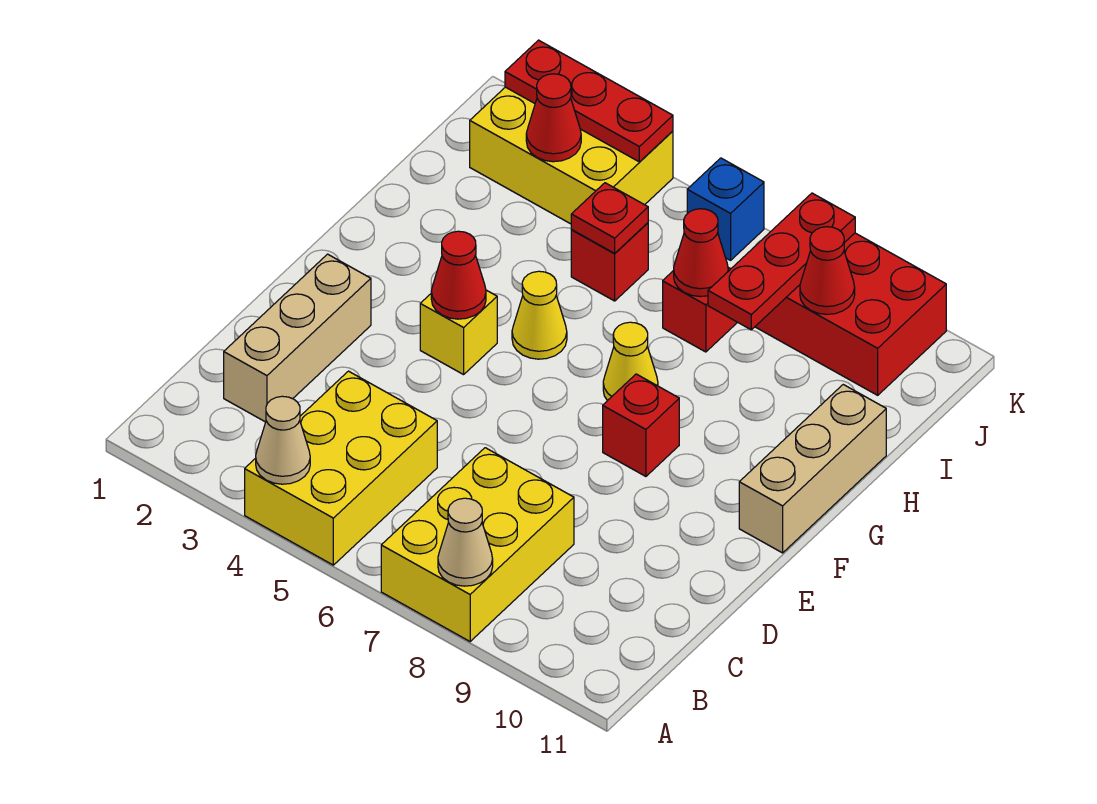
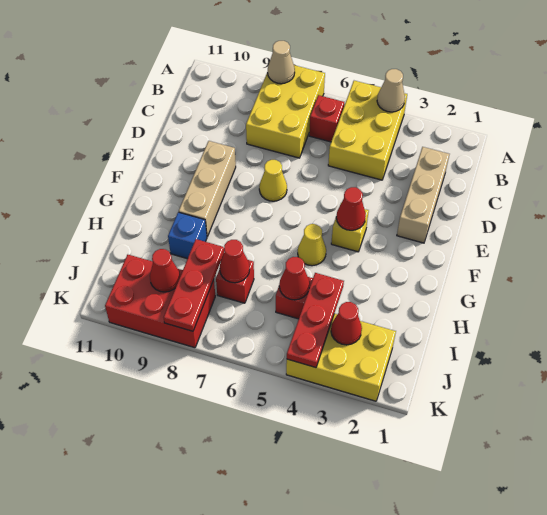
red brick F8 level 1 -> red brick B6 level 1
tan brick F11:H11 level 1 -> tan brick E9:G9 level 1
yellow cone G7 level 1 -> yellow cone E7 level 1
red plate I5 level 2 -> red cone I5 level 2
red plate K2:K4 level 2 -> red plate I4:K4 level 2
blue brick K6 level 1 -> blue brick H9 level 1

